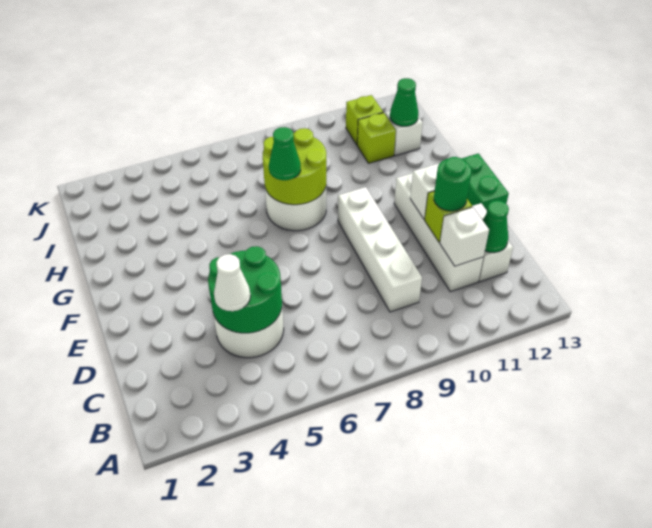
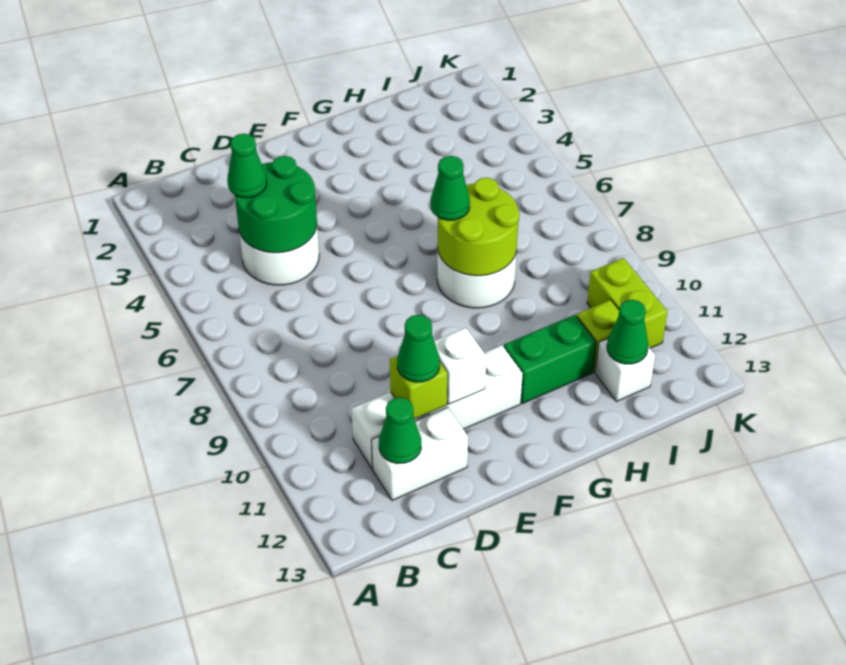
white cone C4 level 3 -> green cone C4 level 3
white brick C9:F9 level 1 -> none
white brick C11 level 2 -> none
green round brick D11 level 3 -> green cone D11 level 3
green brick E13:F13 level 1 -> green brick G11:H11 level 1
lime brick J11 level 1 -> lime brick J10:J11 level 1

